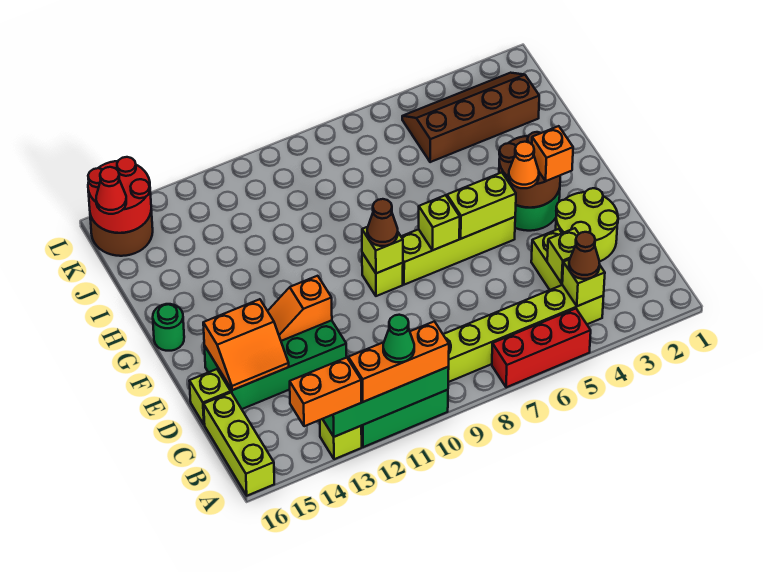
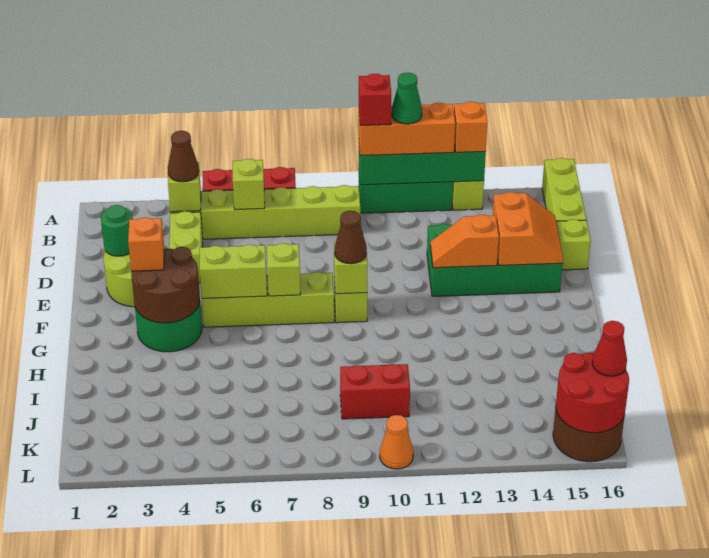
none -> red brick A10 level 4
orange brick A13:A14 level 3 -> orange brick A13 level 3
lime brick C4 level 2 -> lime brick B6 level 2
orange slope D14:E15 level 2 top E -> orange slope D14:E15 level 2 top 14
orange slope E12:E13 level 2 top 12 -> orange slope E12:E13 level 2 top 13
orange cone F4 level 3 -> orange cone L10 level 1
green round brick G16 level 1 -> green round brick D2 level 2
brown slope J2:K5 level 1 top J -> none
none -> red brick J9:J10 level 1

